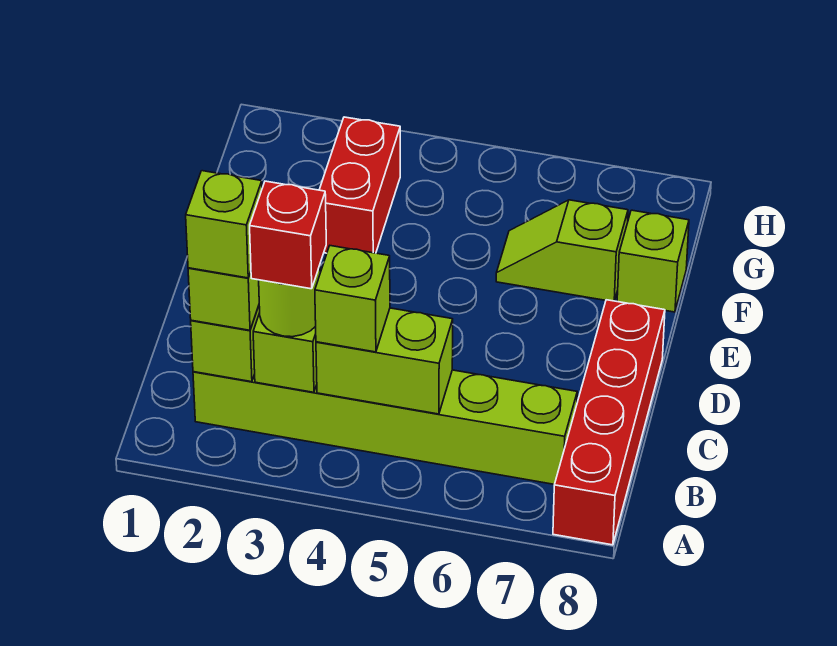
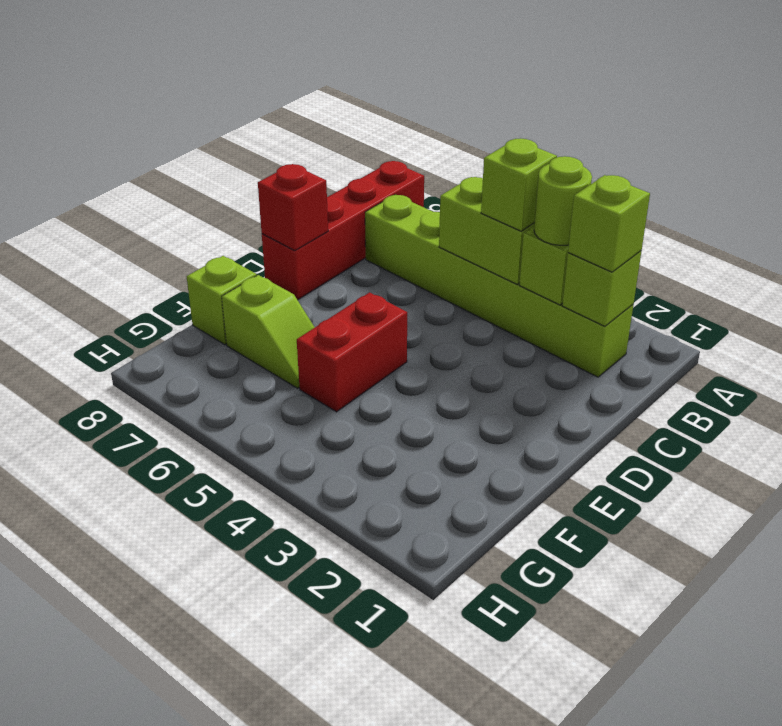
lime brick B2 level 4 -> none
red brick B3 level 4 -> red brick D8 level 2
red brick F3:G3 level 1 -> red brick E5:F5 level 1

